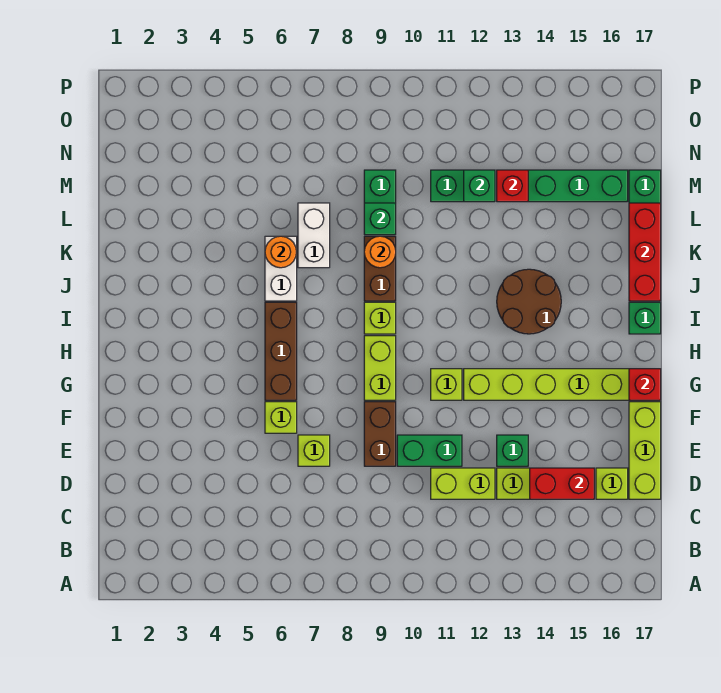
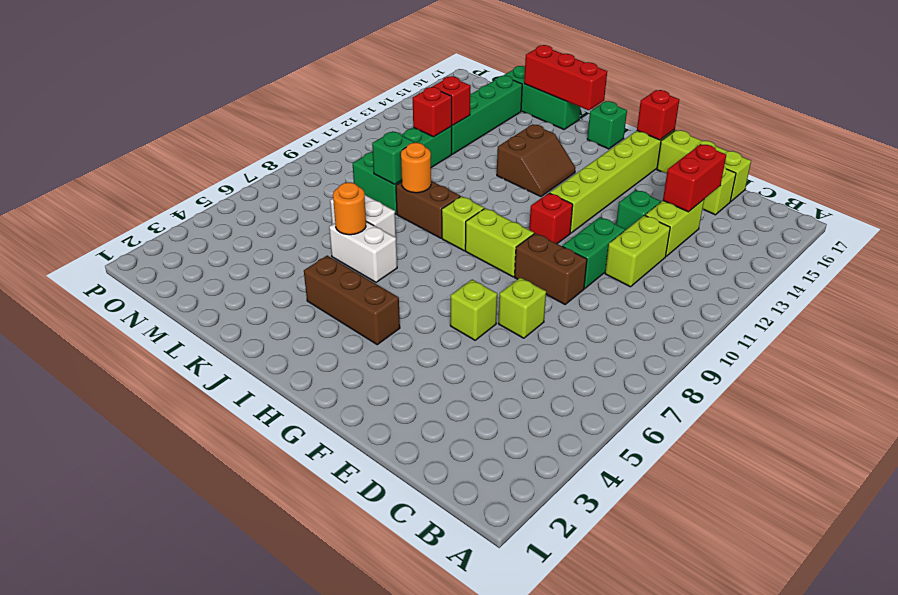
brown brick G6:I6 level 1 -> brown brick H4:J4 level 1
lime brick G11 level 1 -> red brick G11 level 1
brown round brick I13:J14 level 1 -> brown slope I13:J14 level 1 top J
green brick M12 level 2 -> red brick M12 level 2

